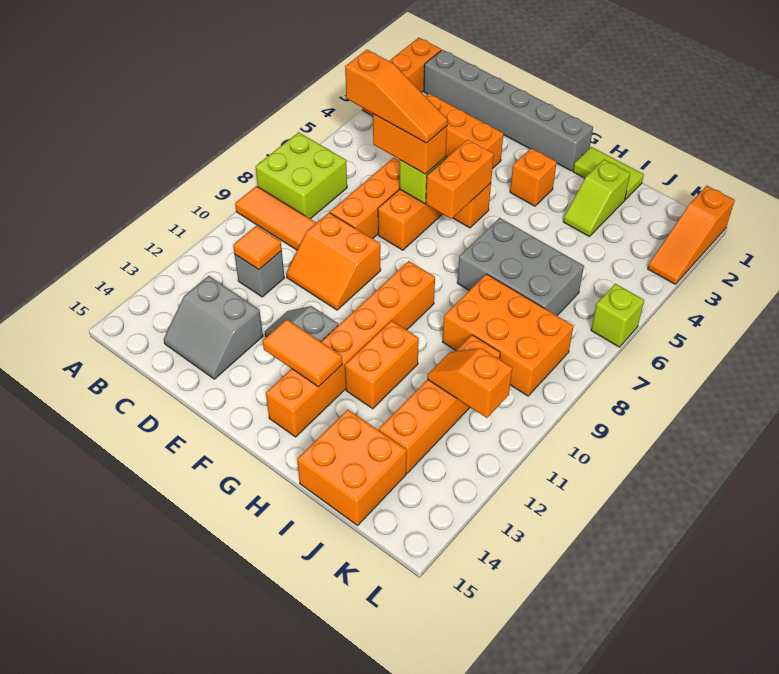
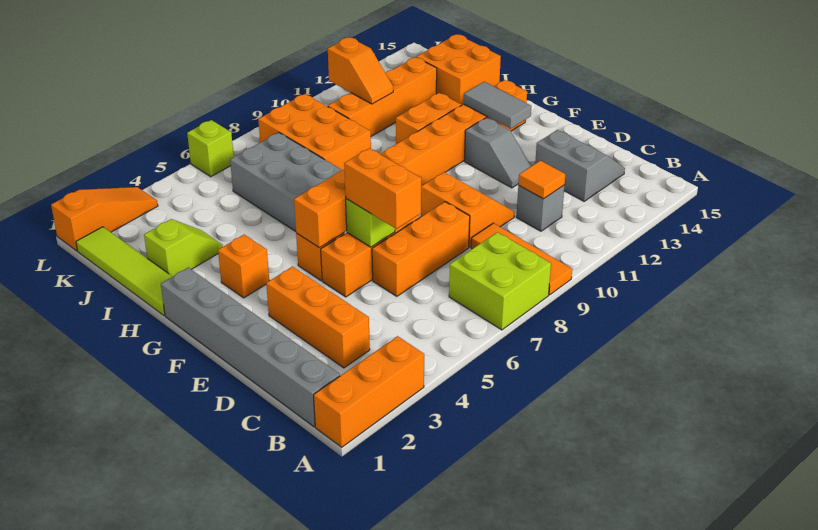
orange slope C6:E6 level 4 top C -> none
orange tile F13:G13 level 2 -> grey tile F13:G13 level 2
lime tile H1:I1 level 1 -> lime tile H1:K1 level 1

